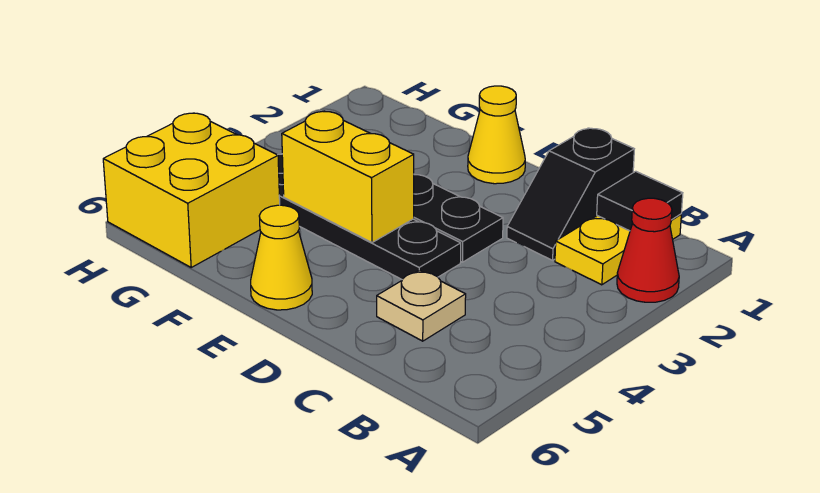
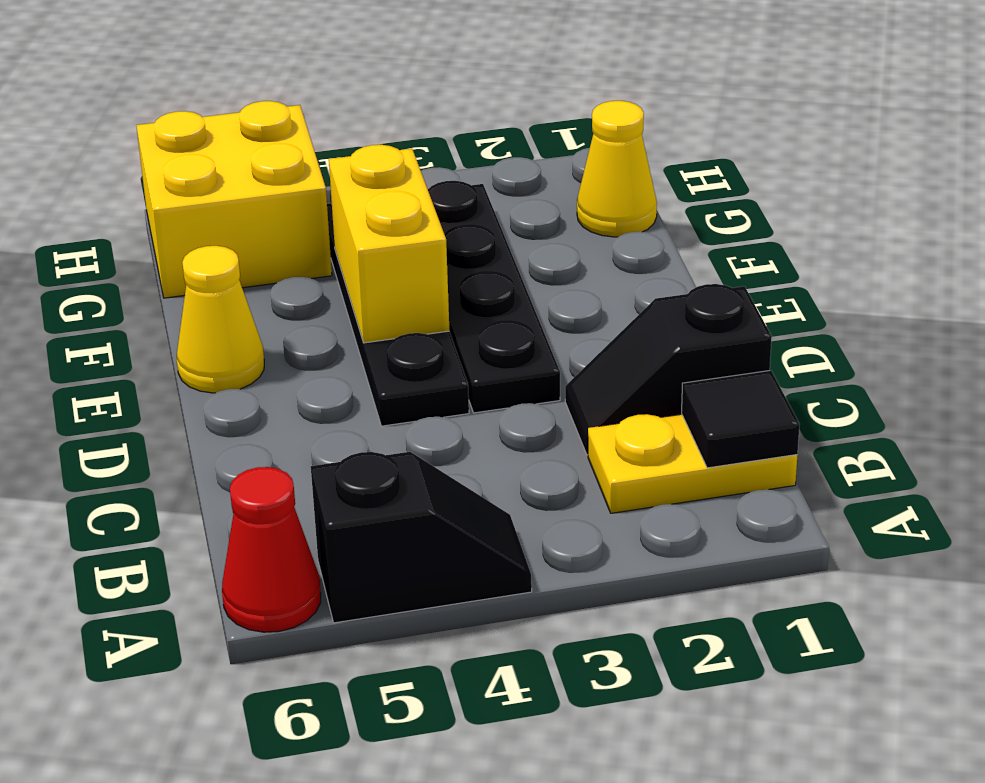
red cone A2 level 1 -> red cone A6 level 1
none -> black slope A4:A5 level 1 top 5
tan plate C5 level 1 -> none
yellow cone E1 level 1 -> yellow cone G1 level 1

